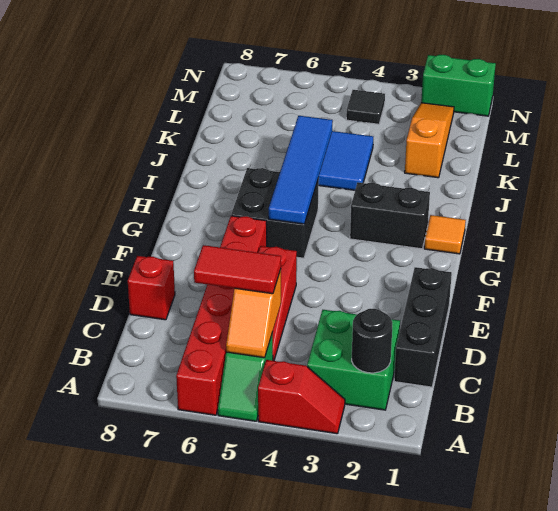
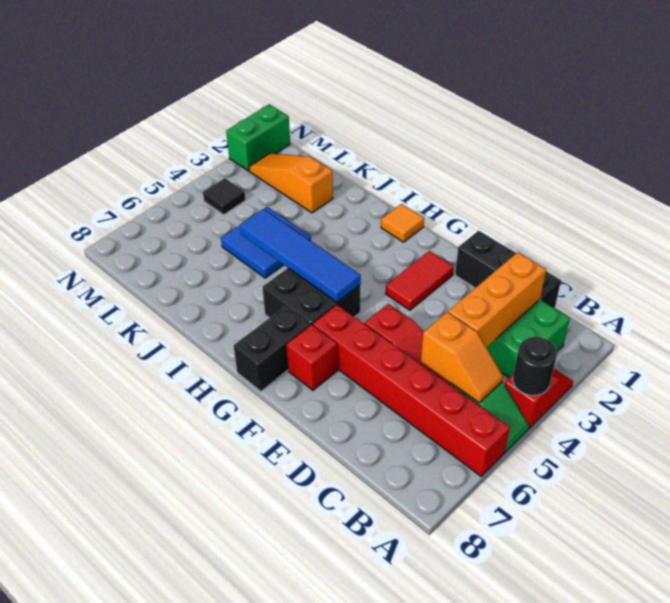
black round brick B2 level 2 -> black round brick A4 level 2
none -> orange brick C2:C4 level 2
red tile C5:C6 level 3 -> red tile F2:F3 level 1
red brick D8 level 1 -> red brick F7 level 1
black brick H2:H3 level 1 -> black brick G7:G8 level 1

